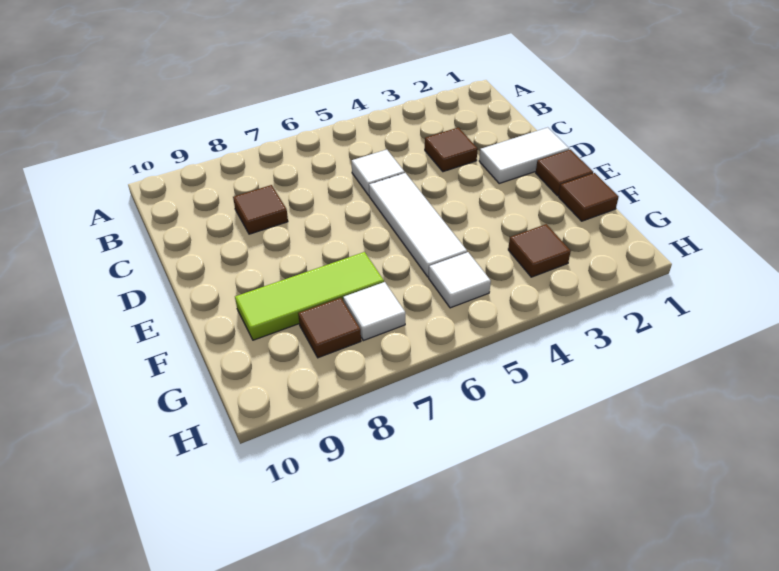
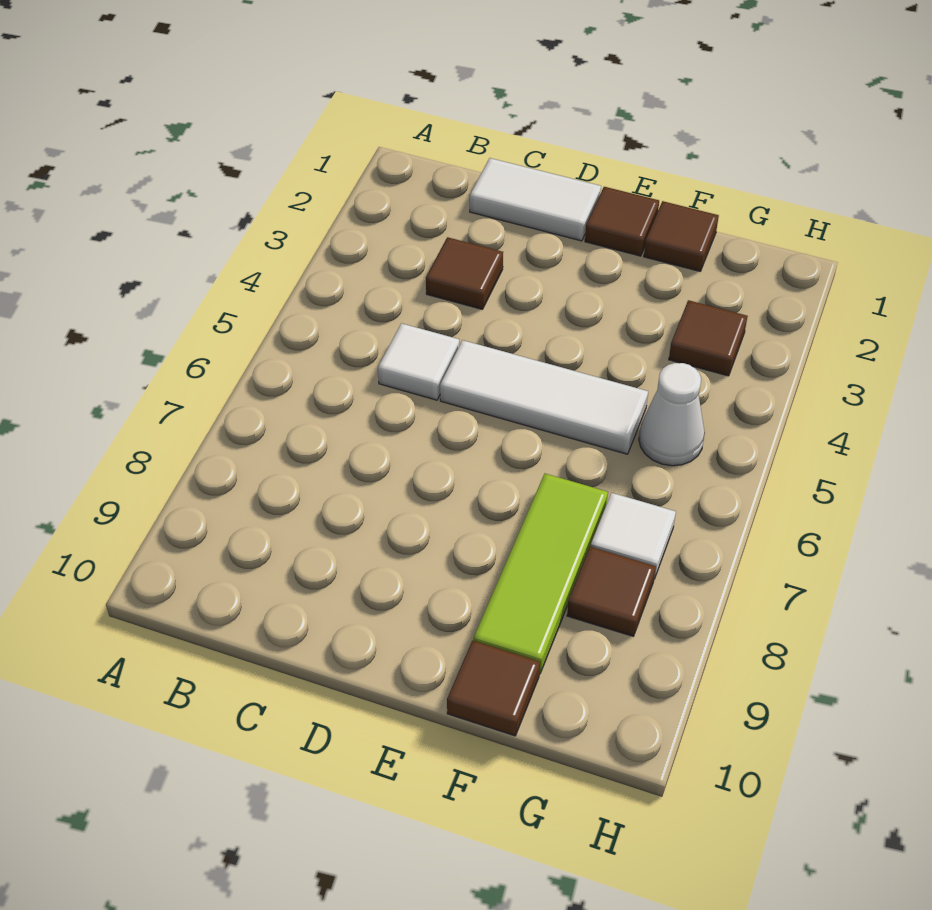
brown tile C8 level 1 -> brown tile F10 level 1
white tile D1:D2 level 1 -> white tile C1:D1 level 1
white tile G5 level 1 -> white cone G5 level 1

